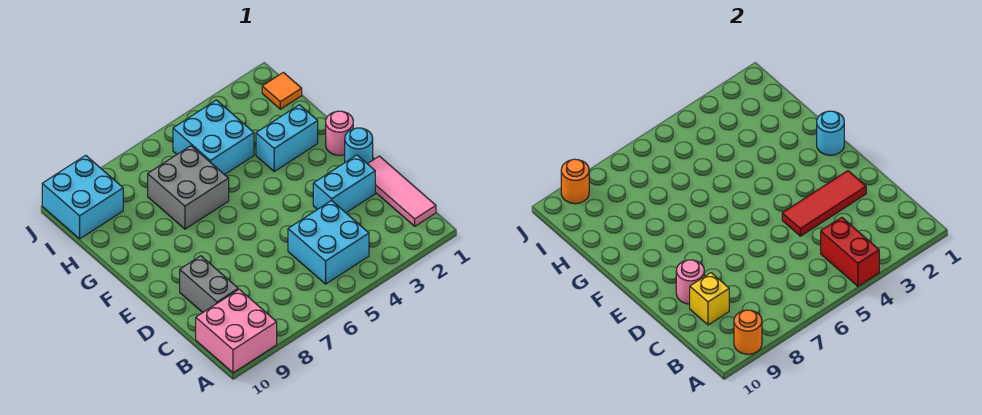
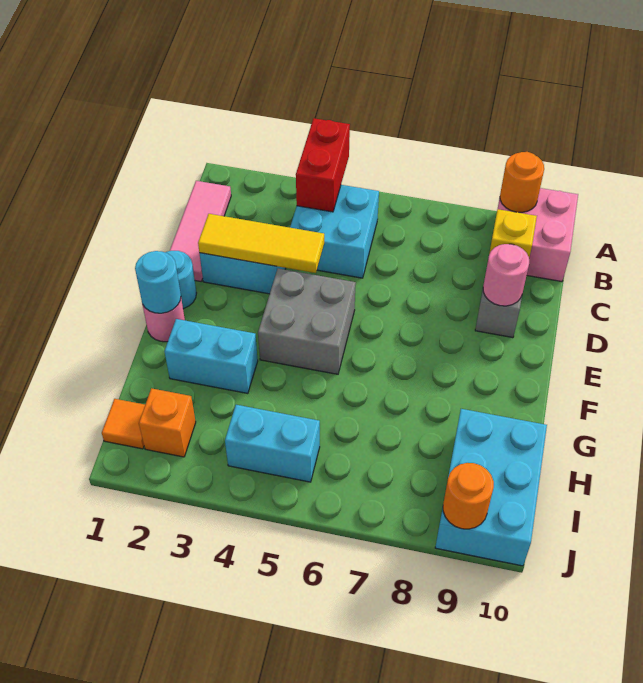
red tile D2:D4 level 2 -> yellow tile D2:D4 level 2
grey brick G6:H7 level 1 -> grey brick E4:F5 level 1
cyan brick H4:I5 level 1 -> cyan brick I4:I5 level 1
none -> orange brick I2 level 1
cyan brick I9:J10 level 1 -> cyan brick H9:J10 level 1

